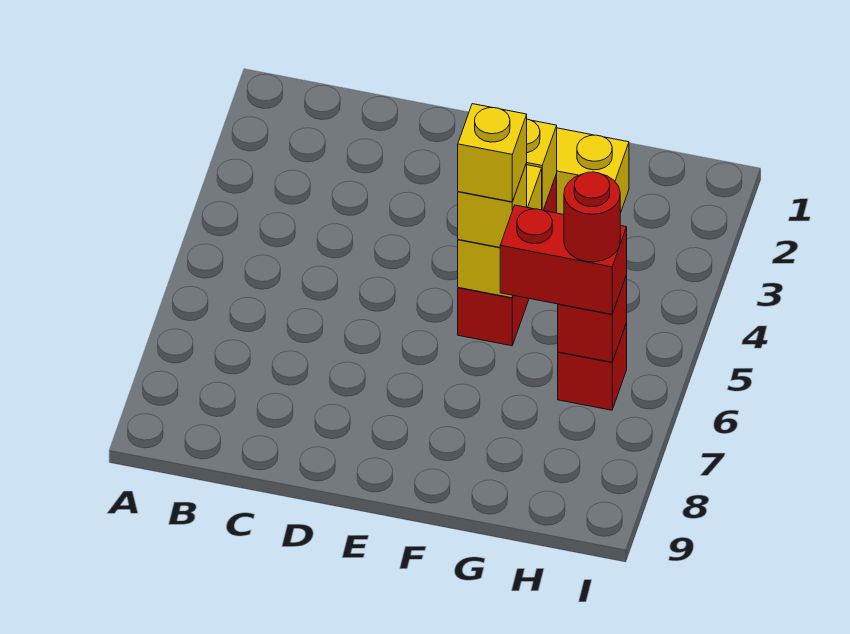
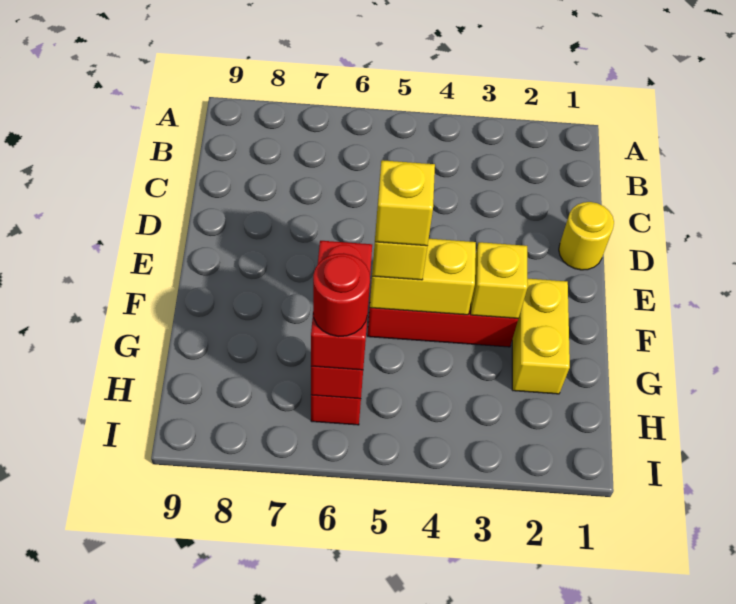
none -> yellow round brick D1 level 1

